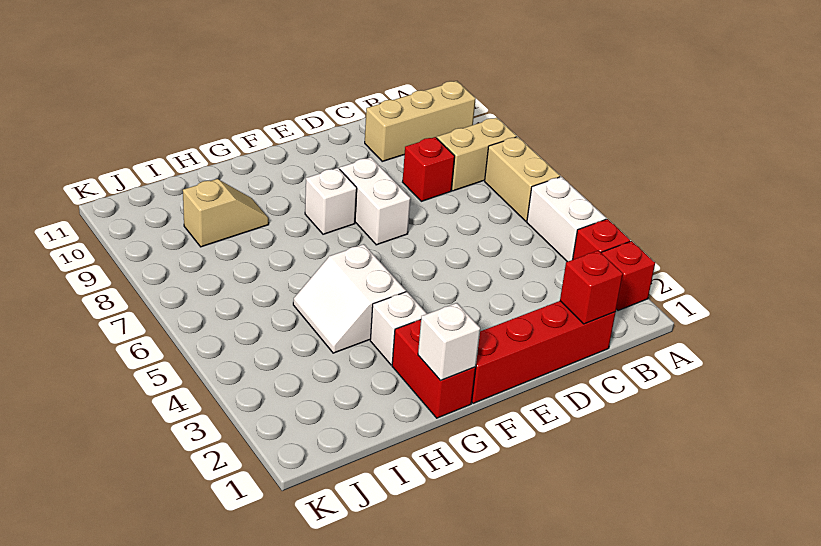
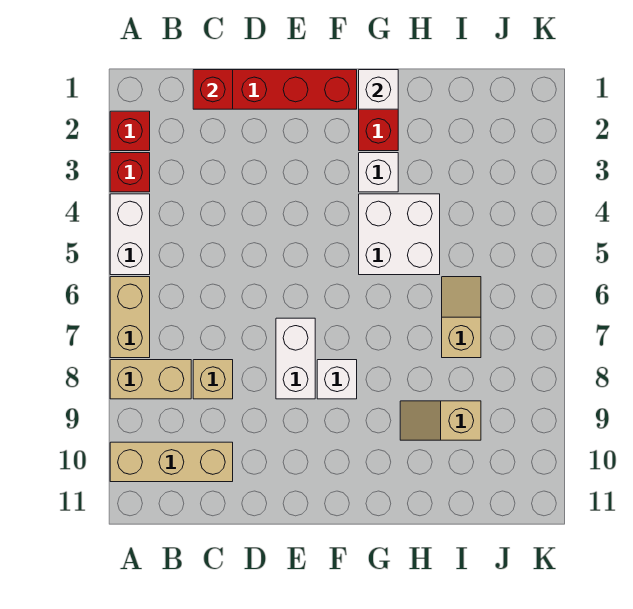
red brick C8 level 1 -> tan brick C8 level 1
white slope G4:H5 level 1 top G -> white brick G4:H5 level 1
none -> tan slope I6:I7 level 1 top 7

